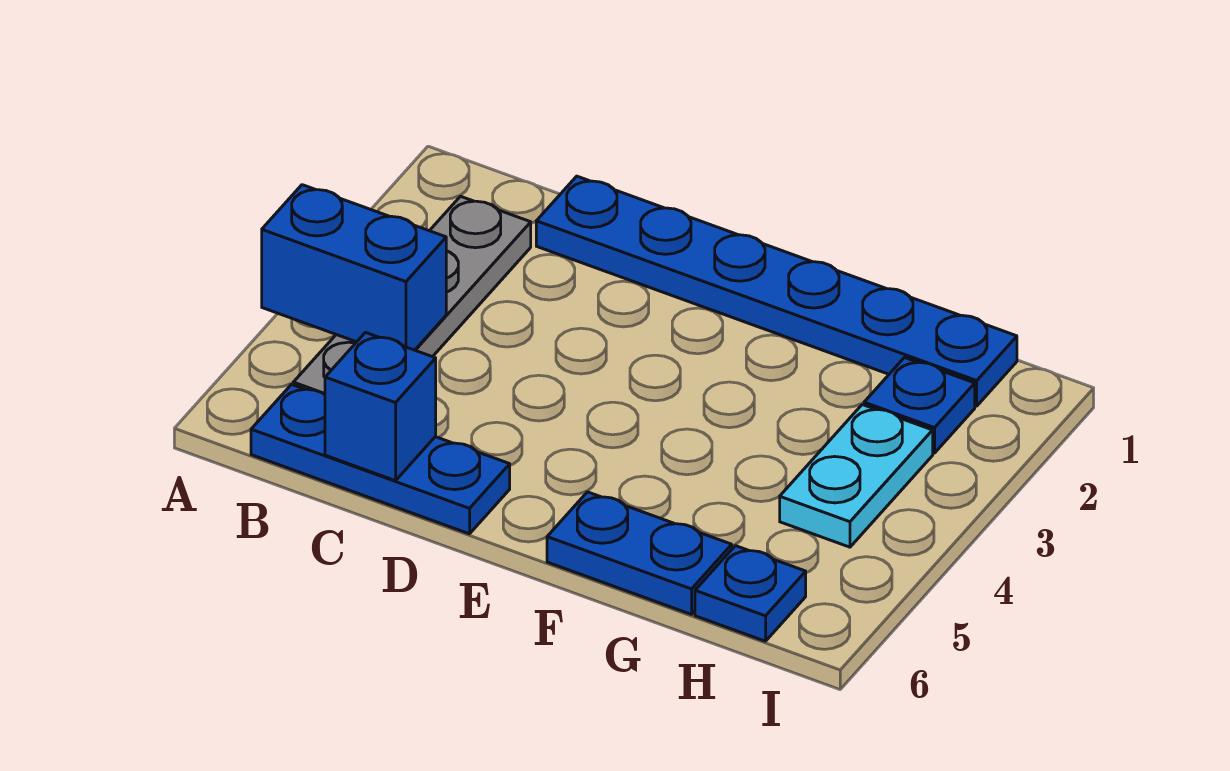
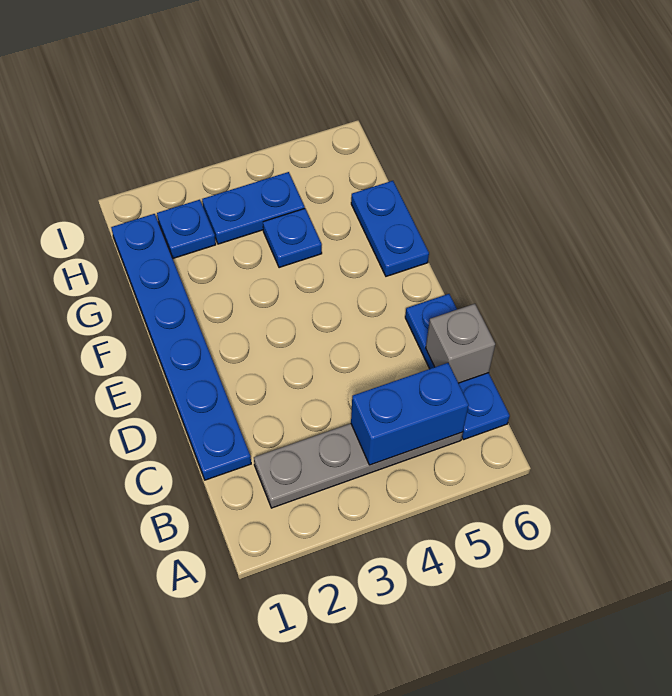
blue brick A4:B4 level 2 -> blue brick B4:B5 level 2
blue brick C6 level 2 -> grey brick C6 level 2
cyan plate H3:H4 level 1 -> blue plate H3:H4 level 1
blue plate H6 level 1 -> blue plate G4 level 1

